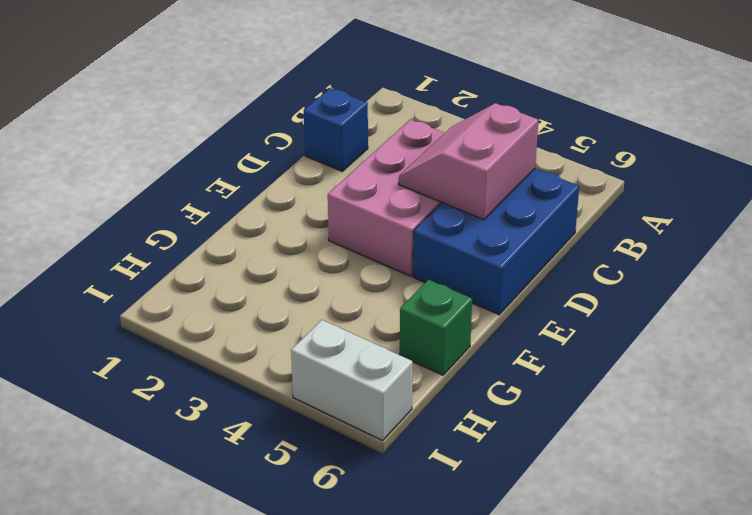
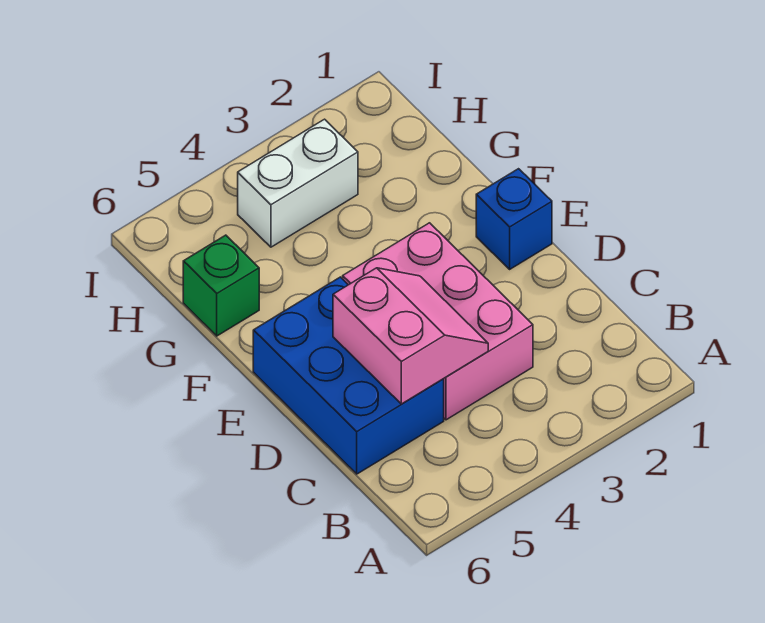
blue brick C1 level 1 -> blue brick E1 level 1
white brick I5:I6 level 1 -> white brick H3:H4 level 1

